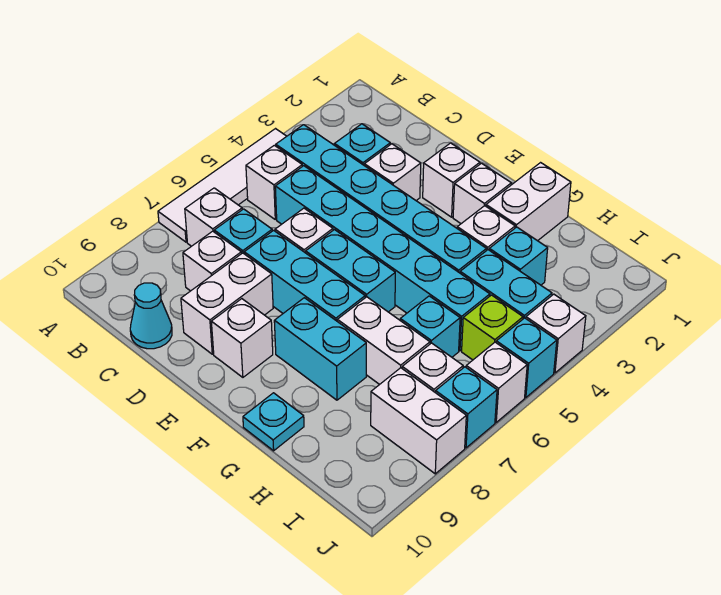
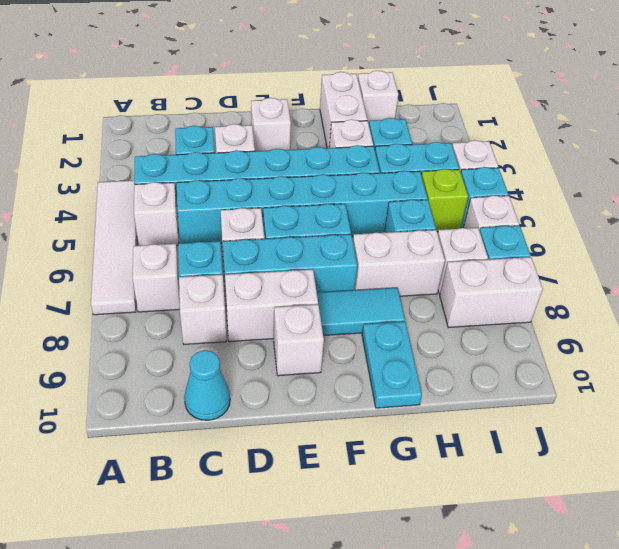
white brick D8:D9 level 1 -> white brick D8:E8 level 1
white brick F2 level 1 -> white brick H1 level 1
cyan brick F8:G8 level 1 -> cyan tile F8:G8 level 1
cyan plate G10 level 1 -> cyan plate G9:G10 level 1

